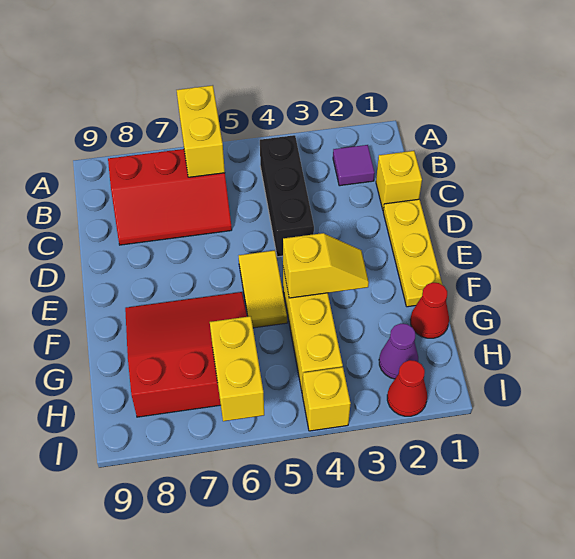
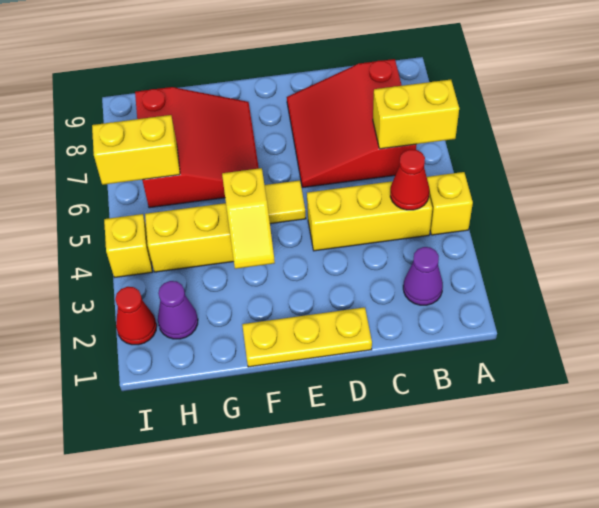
purple tile B2 level 1 -> purple cone B2 level 1
black brick B4:D4 level 1 -> yellow brick B4:D4 level 1
red slope B6:C8 level 1 top B -> red slope B6:D8 level 1 top B
yellow brick C1 level 1 -> yellow brick A4 level 1
red cone G1 level 1 -> red cone B4 level 2

